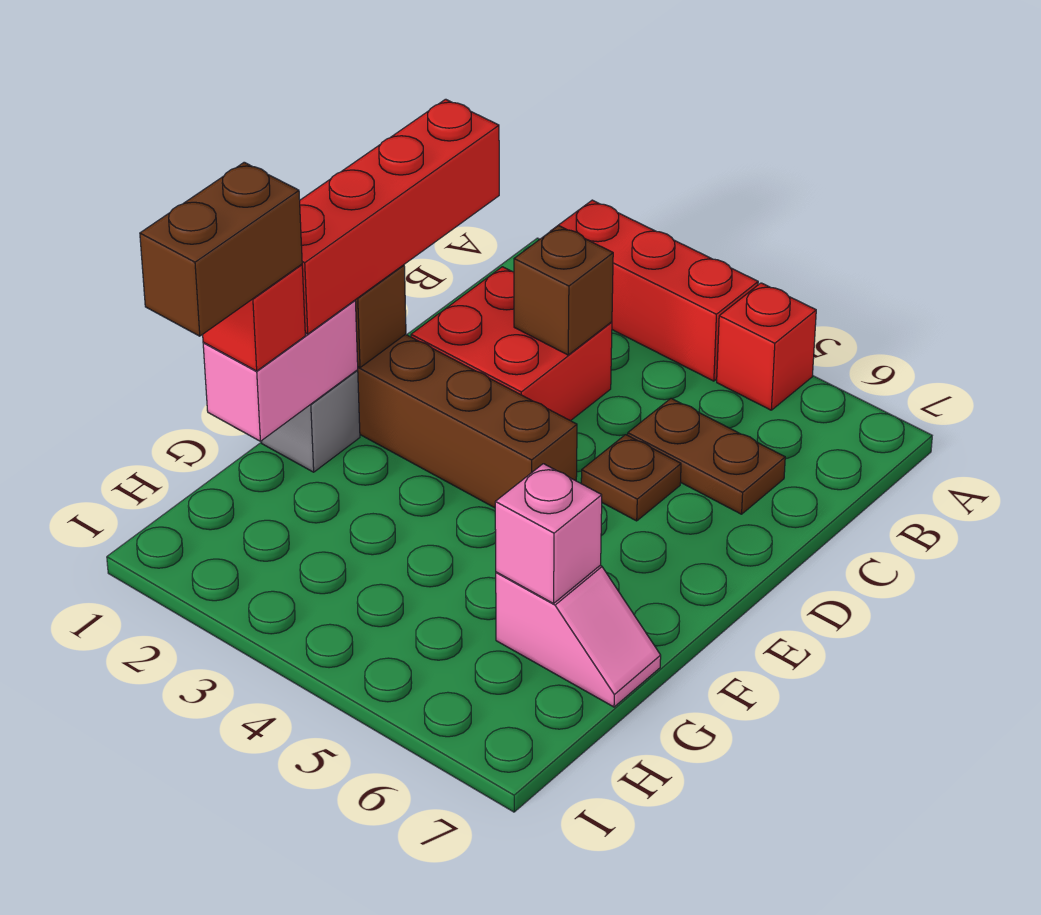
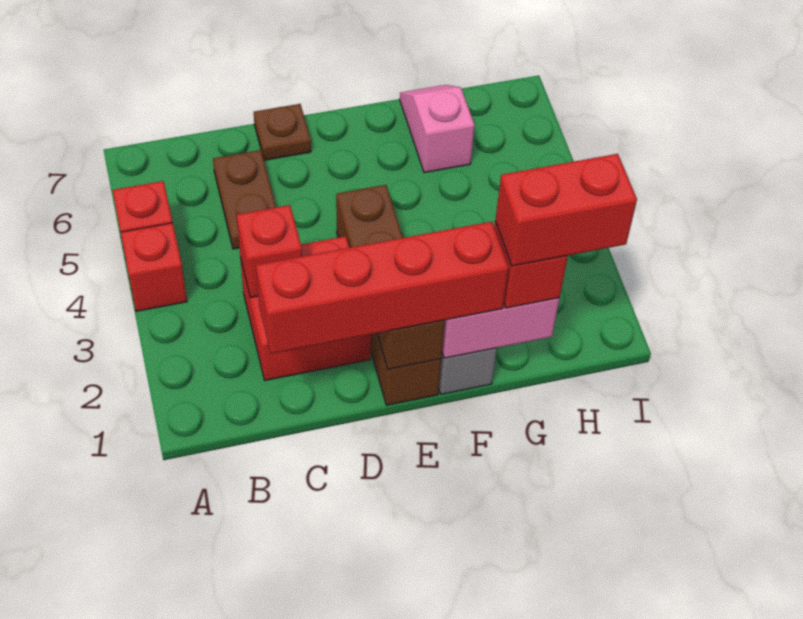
red brick A2:A4 level 1 -> red brick A4 level 1
brown brick C3 level 2 -> red brick C3 level 2
brown plate D5 level 1 -> brown plate D7 level 1
brown brick G1:H1 level 4 -> red brick G1:H1 level 4
pink brick G6 level 2 -> none

